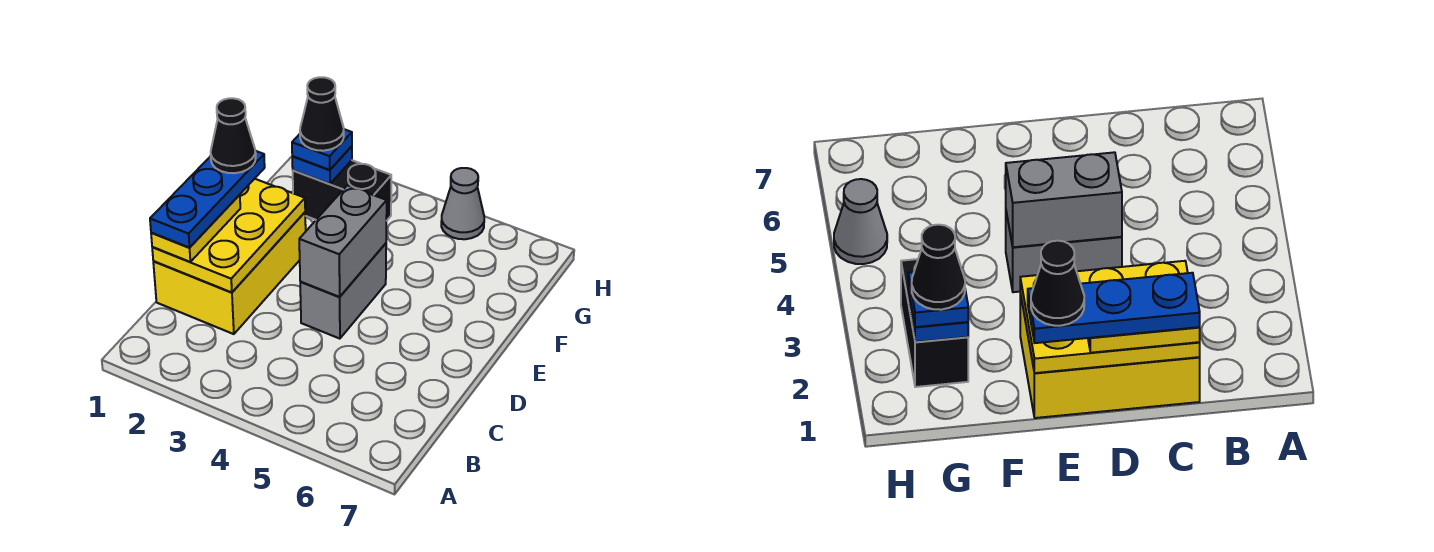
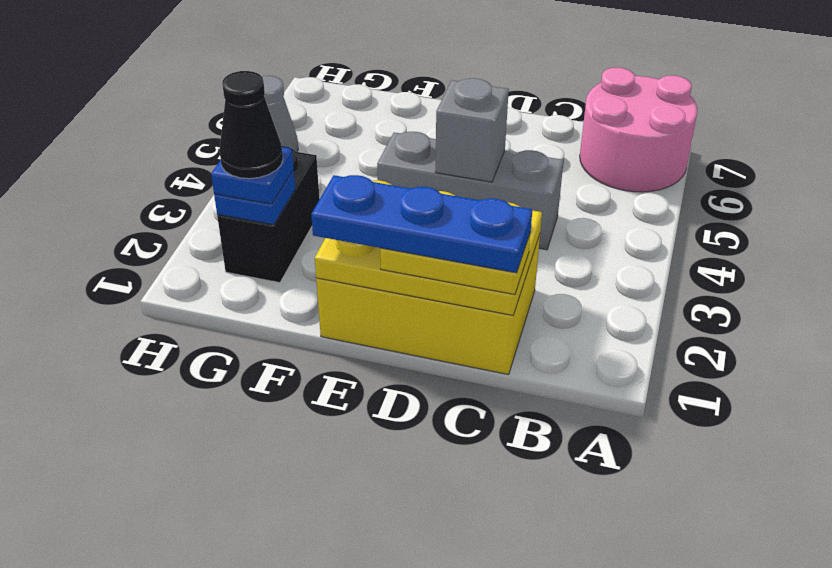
none -> pink round brick A6:B7 level 1
grey brick D4:E4 level 1 -> grey brick C4:E4 level 1
grey brick D4:E4 level 2 -> grey brick D4 level 2
black cone E1 level 5 -> none

